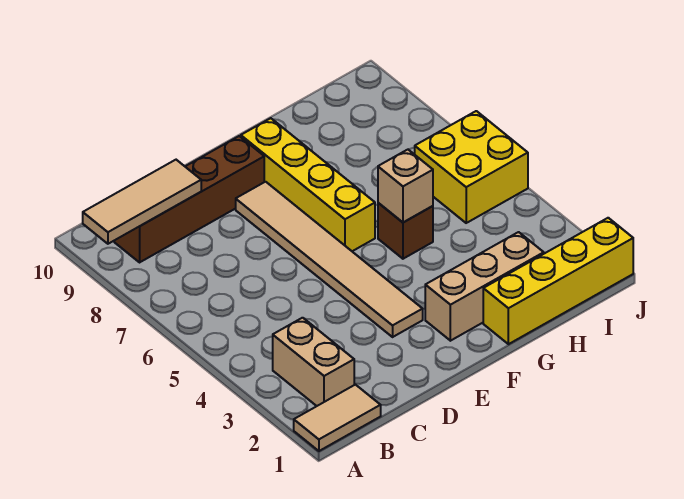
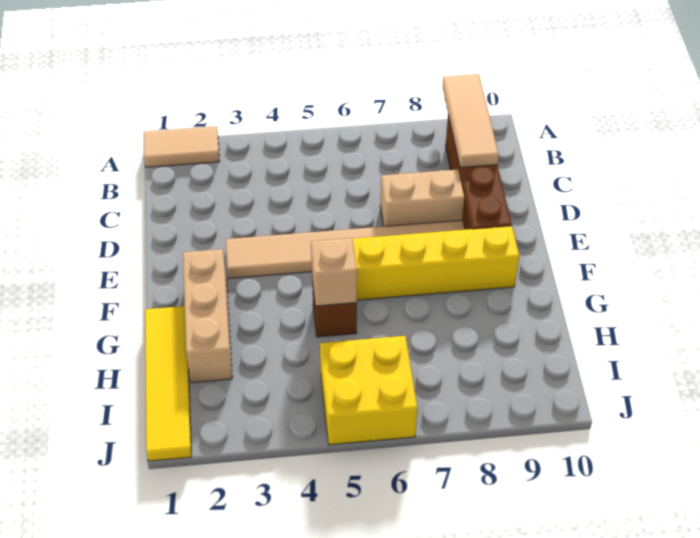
tan tile A1:B1 level 1 -> tan tile A1:A2 level 1
tan brick B2:B3 level 1 -> tan brick D7:D8 level 1
yellow brick G1:J1 level 1 -> yellow tile G1:J1 level 1

